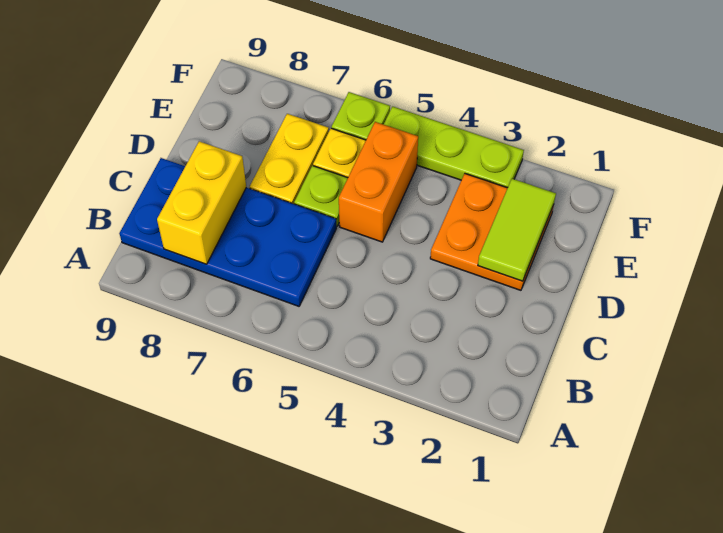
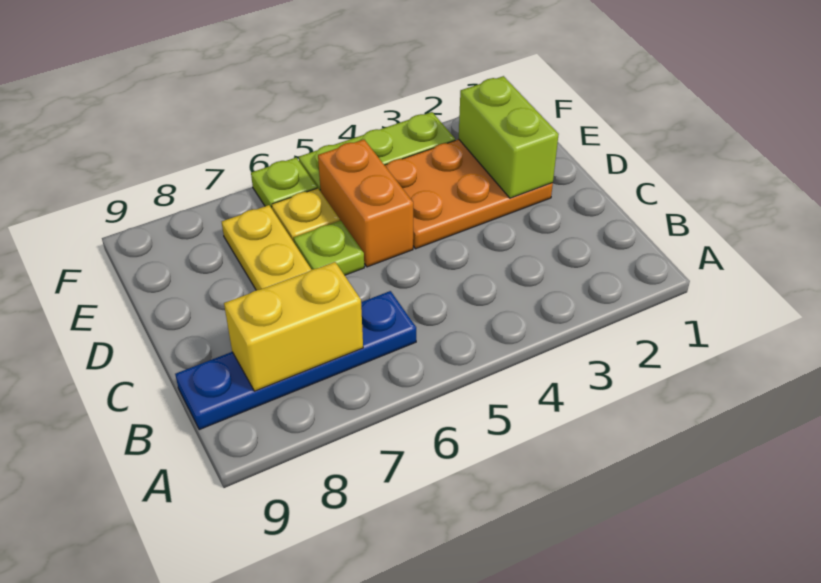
blue plate B6:C9 level 1 -> blue plate B6:B9 level 1
yellow brick B8:C8 level 2 -> yellow brick B7:B8 level 2
orange plate D2:E3 level 1 -> orange plate D2:E4 level 1
lime tile D2:E2 level 2 -> lime brick D2:E2 level 2

